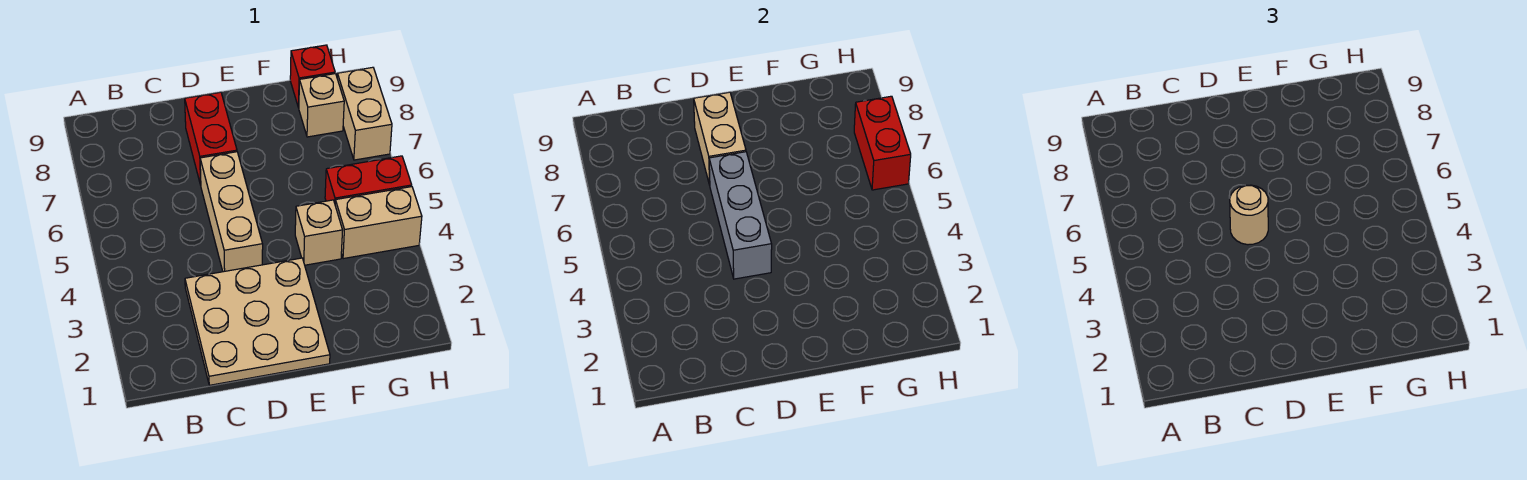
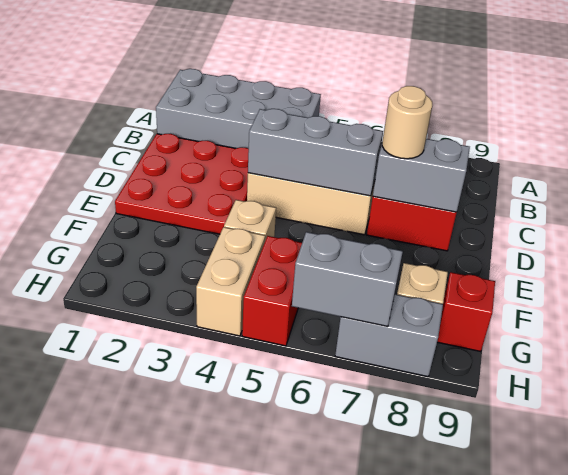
none -> grey brick A1:B4 level 1
tan plate C1:E3 level 1 -> red plate C1:E3 level 1
tan round brick D5 level 3 -> tan round brick D7 level 3
tan brick D7:D8 level 2 -> grey brick D7:D8 level 2
red brick H6:H7 level 2 -> grey brick H6:H7 level 2
tan brick H7:H8 level 1 -> grey brick H7:H8 level 1

